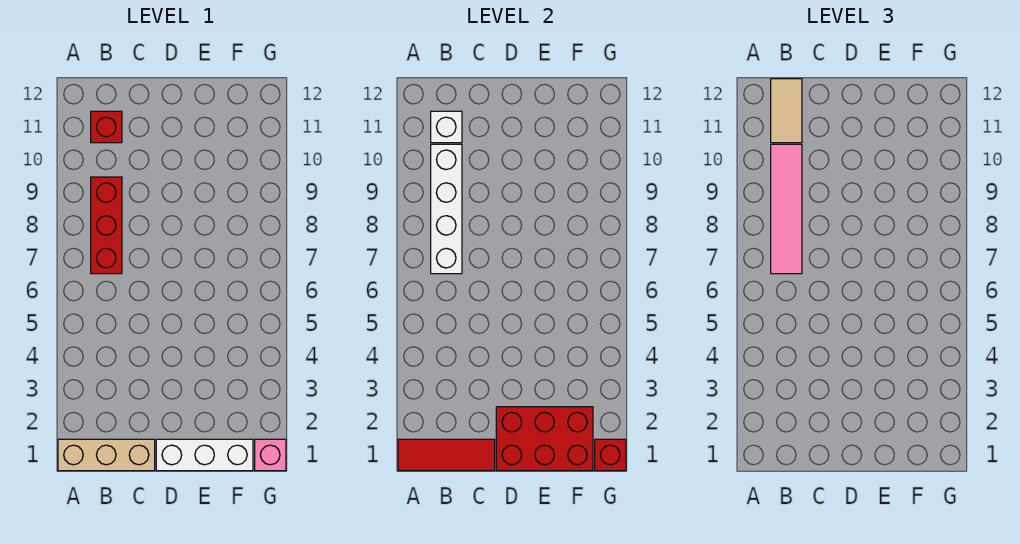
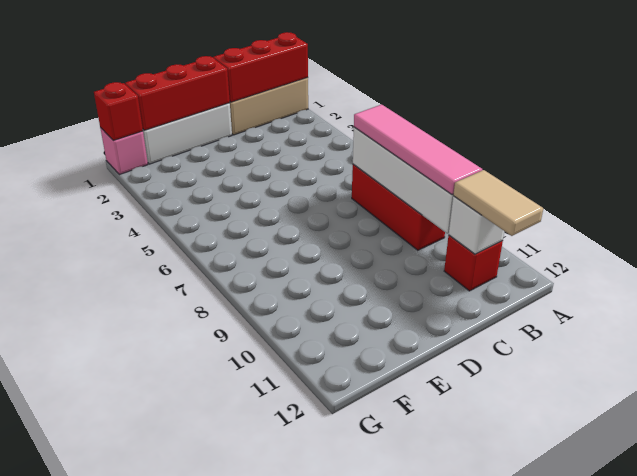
red tile A1:C1 level 2 -> red brick A1:C1 level 2
red brick D1:F2 level 2 -> red brick D1:F1 level 2

